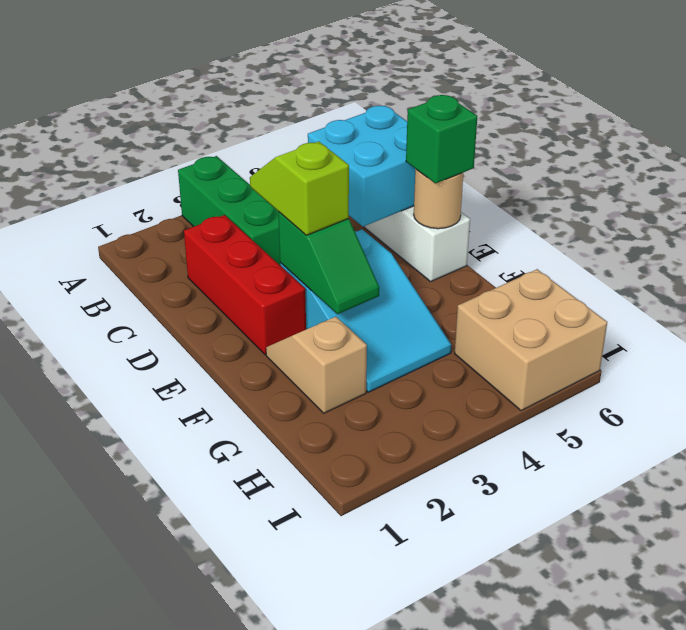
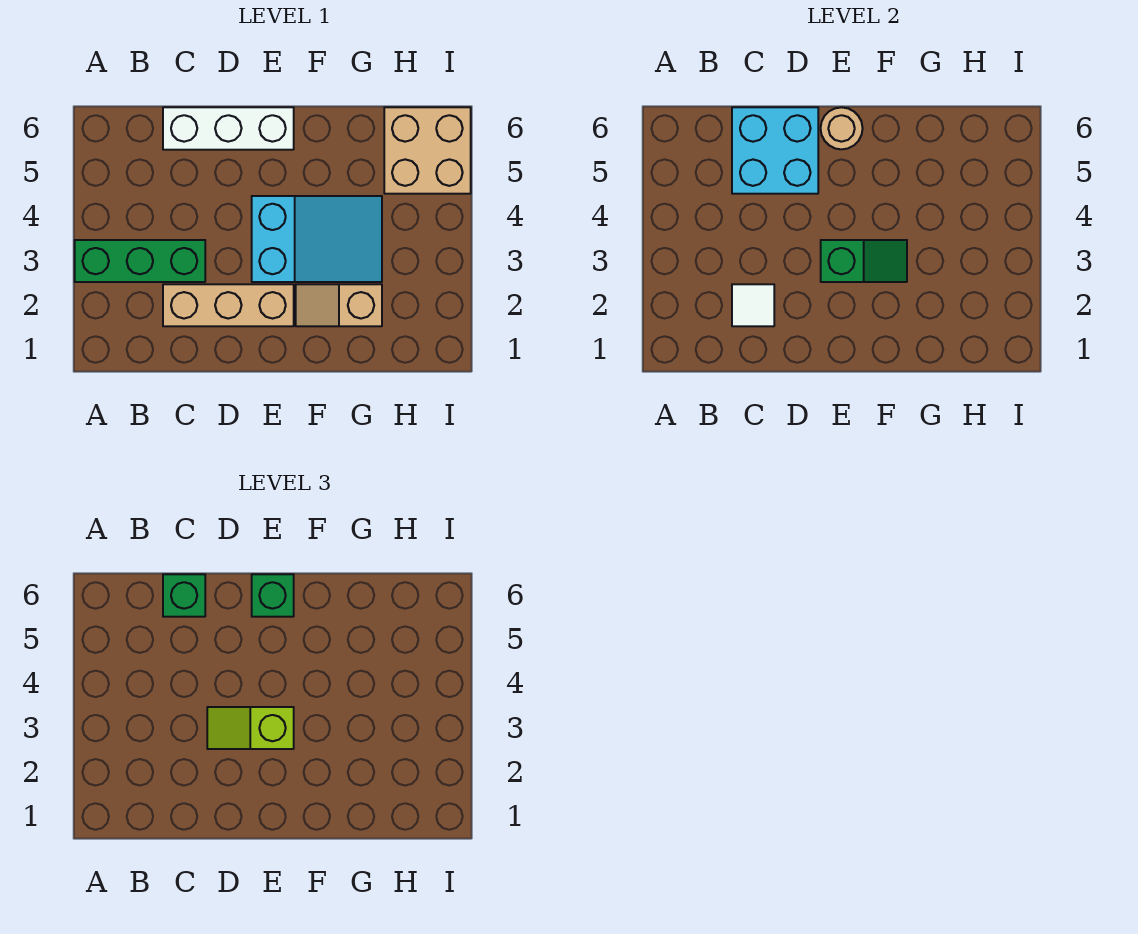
red brick C2:E2 level 1 -> tan brick C2:E2 level 1
none -> white tile C2 level 2
none -> green brick C6 level 3

